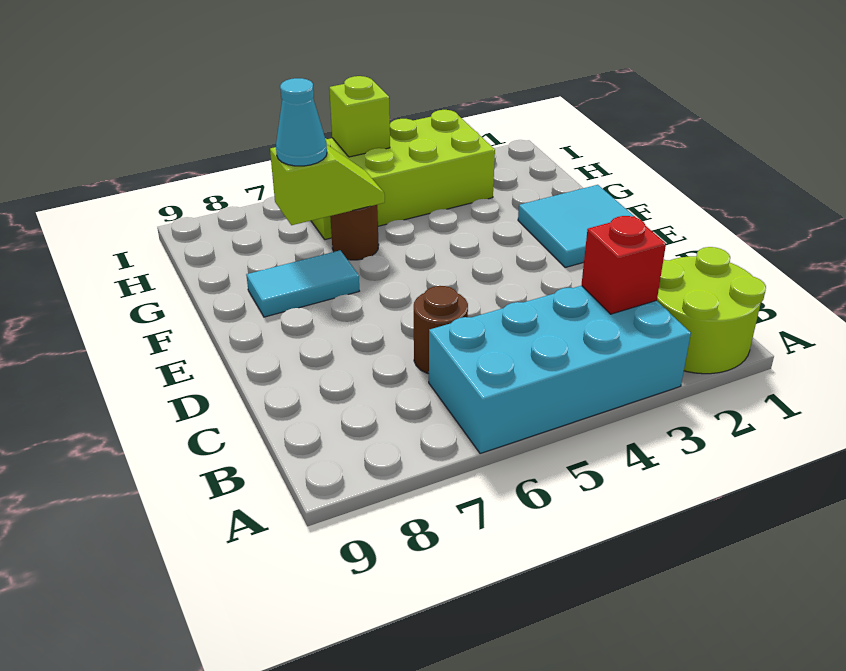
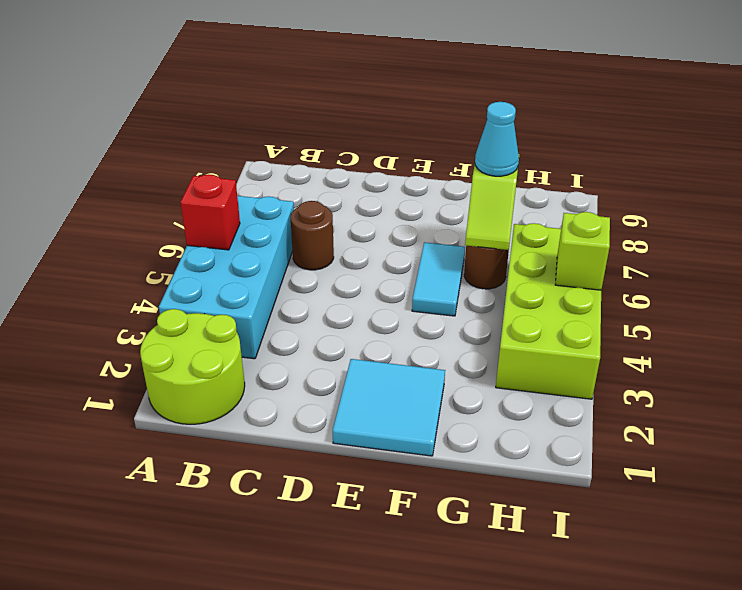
red brick B3 level 2 -> red brick A5 level 2
cyan tile F7:F8 level 1 -> cyan tile F5:F6 level 1

